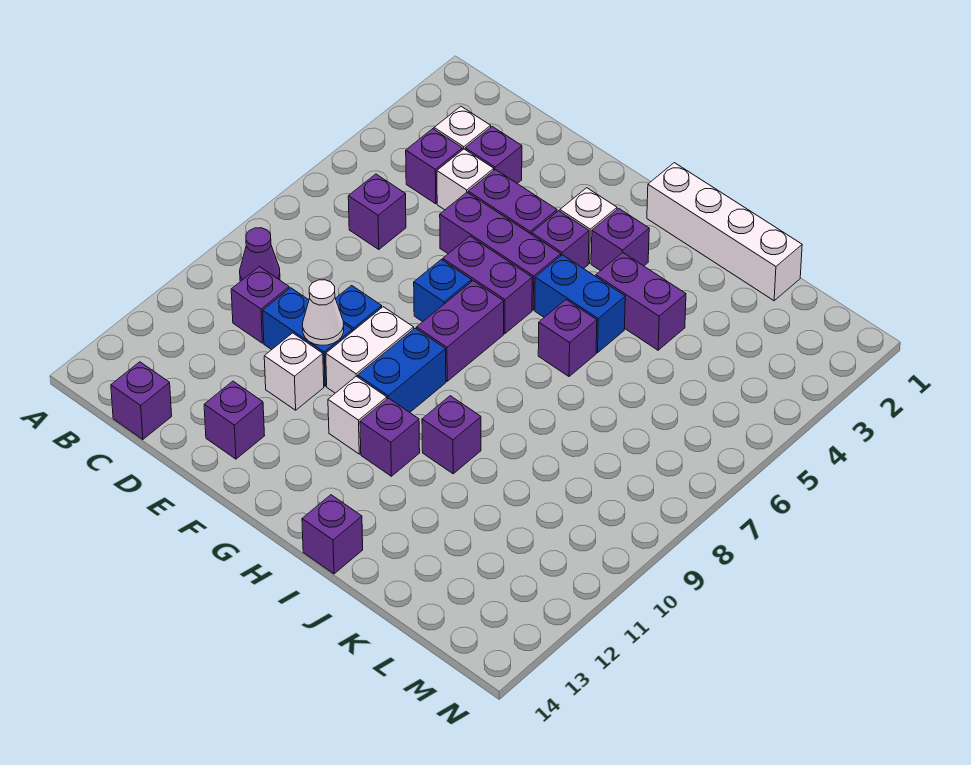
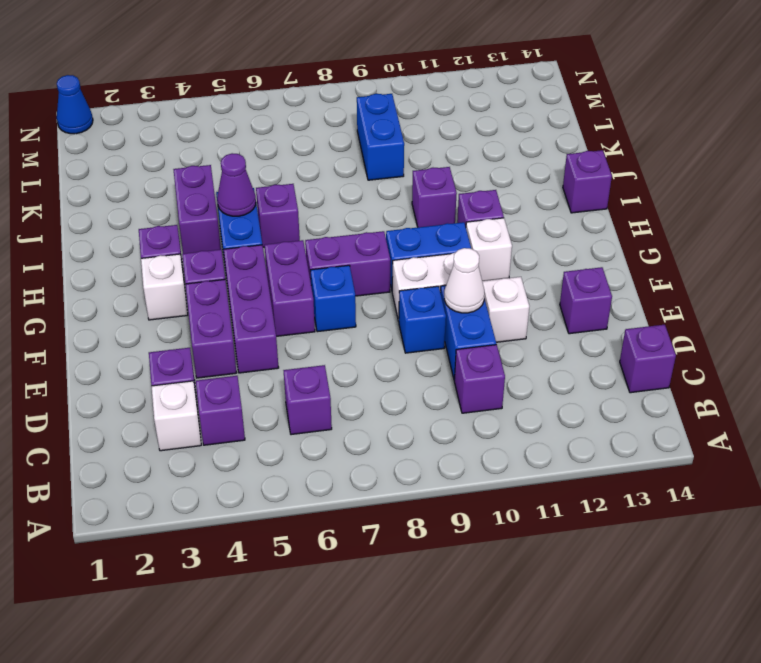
purple cone B9 level 1 -> purple cone I5 level 2
white brick D4 level 1 -> none
white brick H1:K1 level 1 -> none
none -> blue brick K9:L9 level 1
none -> blue cone N1 level 1

